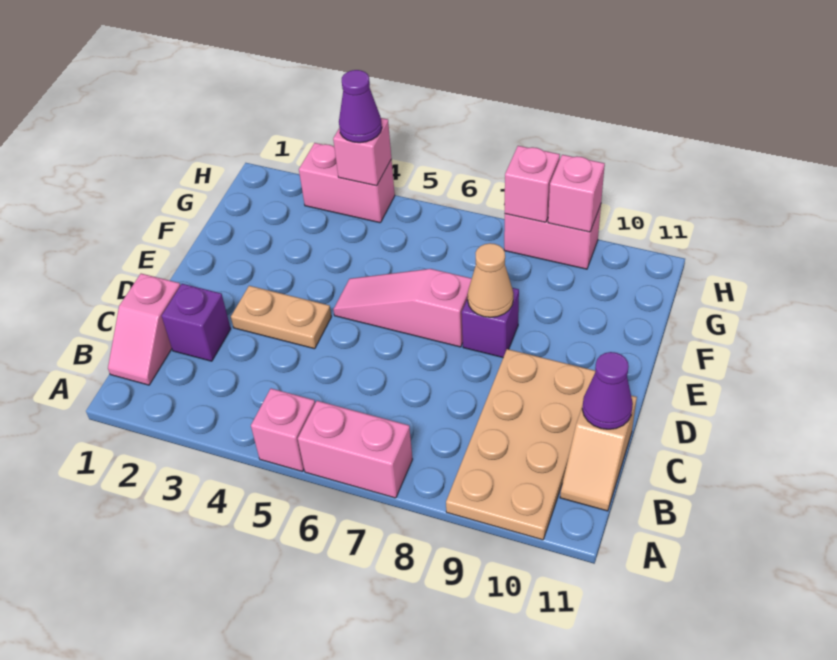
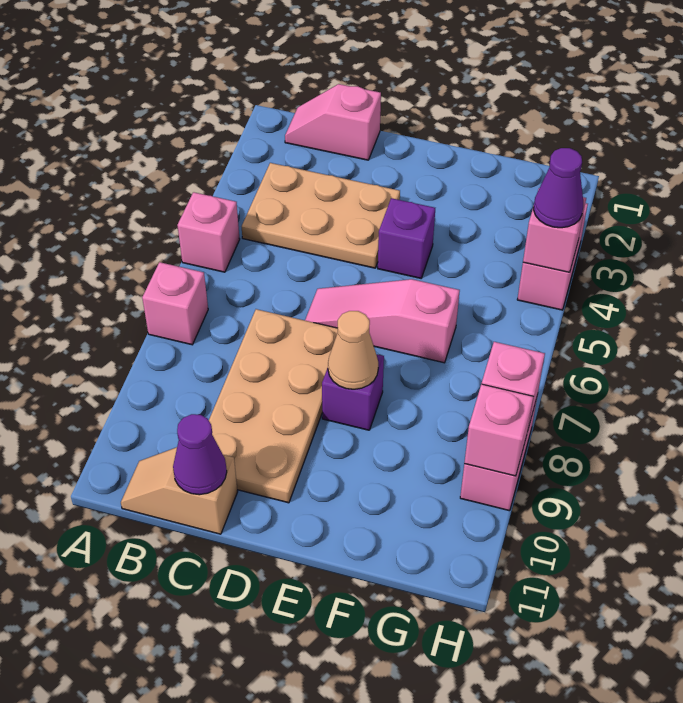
pink brick A6:A7 level 1 -> pink brick A7 level 1
tan plate A9:D10 level 1 -> tan plate C7:D10 level 1
purple brick C2 level 1 -> purple brick E4 level 1
tan plate D3:D4 level 1 -> tan plate B3:D4 level 1
pink slope E5:E7 level 1 top 7 -> pink slope D6:F6 level 1 top F

